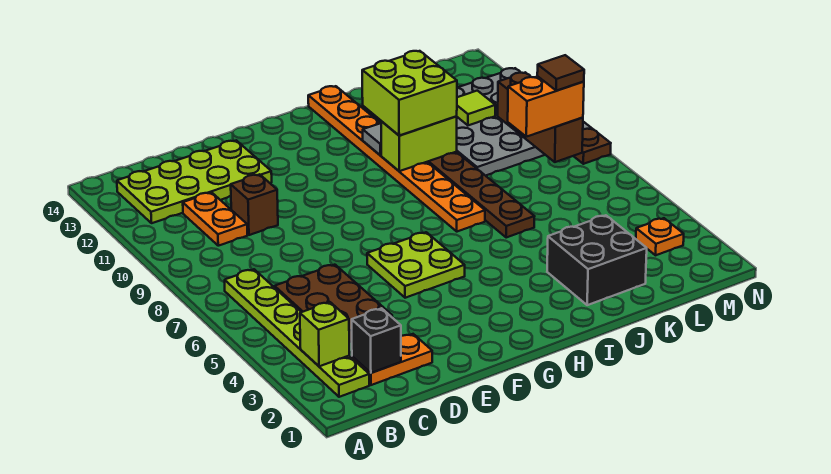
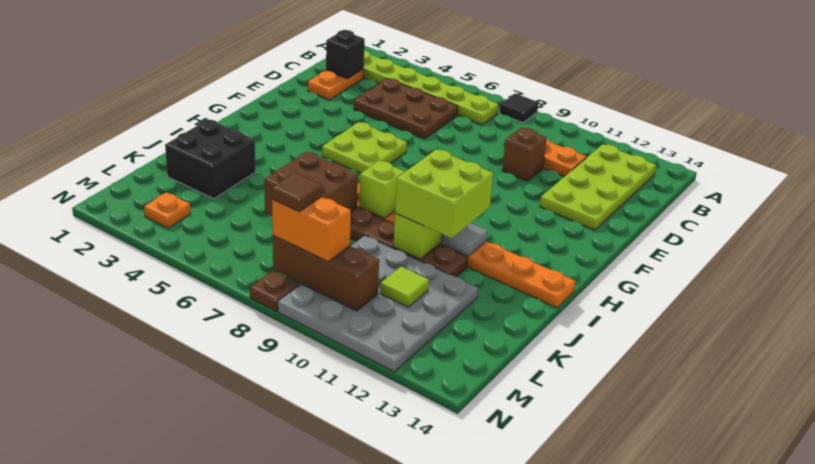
none -> black tile A8 level 1
lime brick B3 level 2 -> lime brick I8 level 2
none -> brown brick J6:K7 level 2
orange brick L8:M8 level 3 -> orange brick M8:M9 level 3

